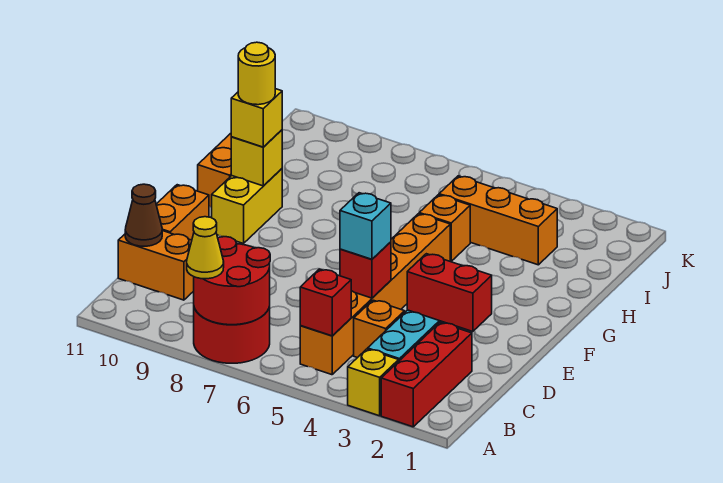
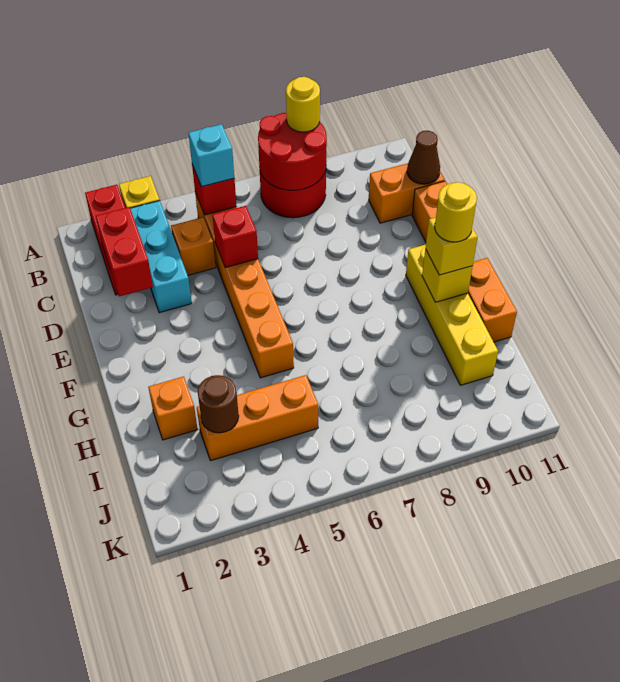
yellow cone A8 level 3 -> yellow round brick A8 level 3
red brick D2:D3 level 2 -> red brick C2:D2 level 2
cyan brick D5 level 3 -> cyan brick B5 level 3
yellow brick F10:G10 level 1 -> yellow brick F10:I10 level 1
orange brick H5 level 1 -> orange brick H2 level 1
none -> brown round brick I3 level 2

